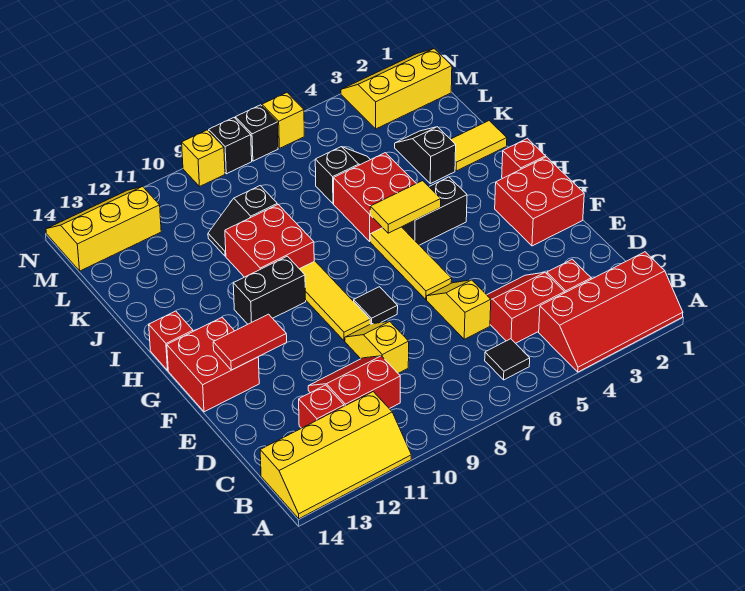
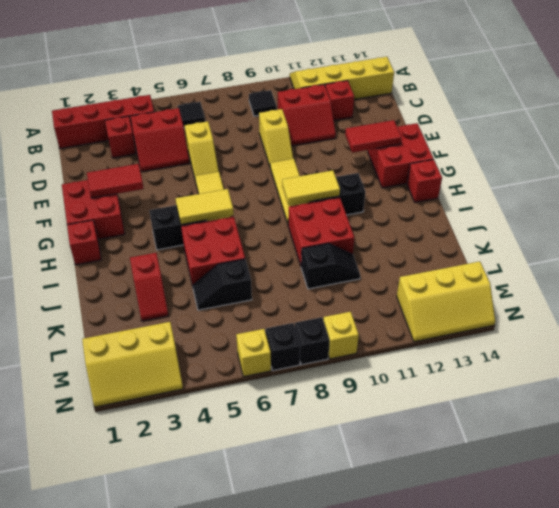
none -> red tile F2:F3 level 2
black tile F8 level 1 -> black tile B9 level 1
yellow tile J1:J2 level 1 -> yellow tile H9:H10 level 2
black slope J3:K3 level 1 top J -> red slope J3:K3 level 1 top J

